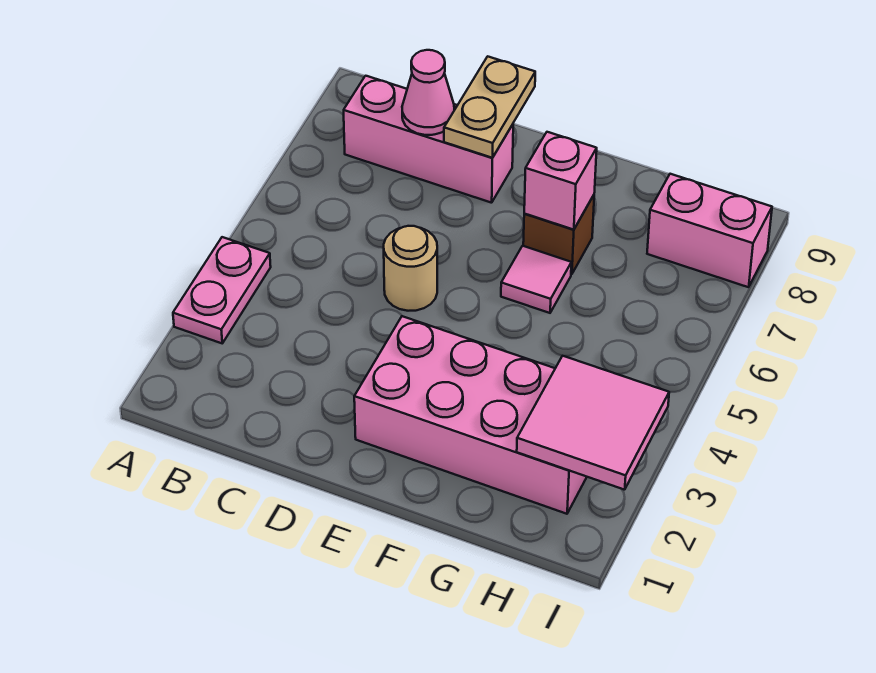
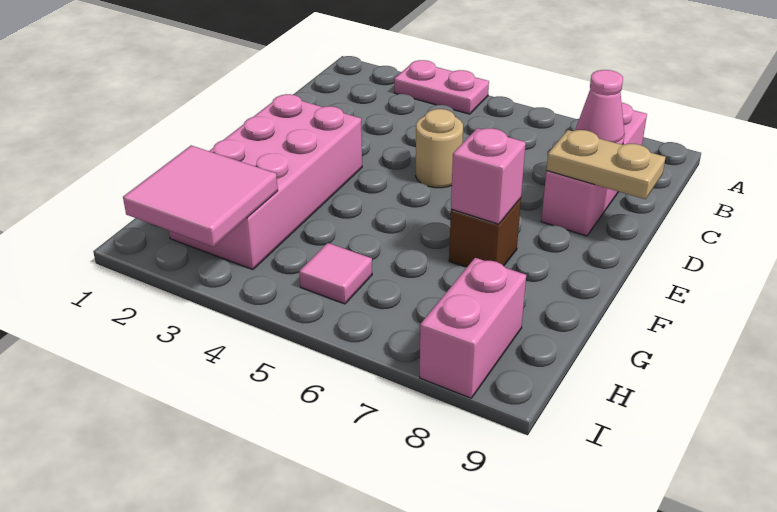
pink tile F6 level 1 -> pink tile H5 level 1

